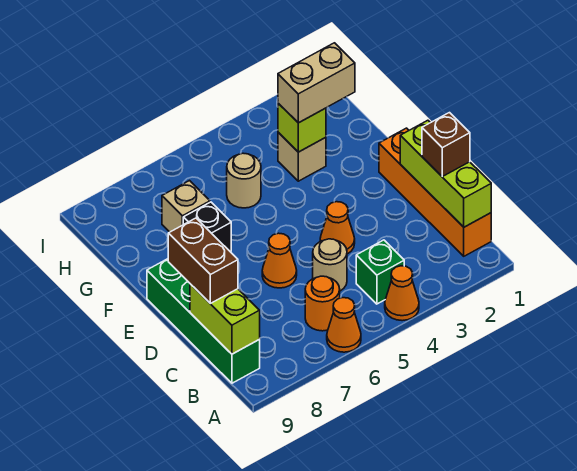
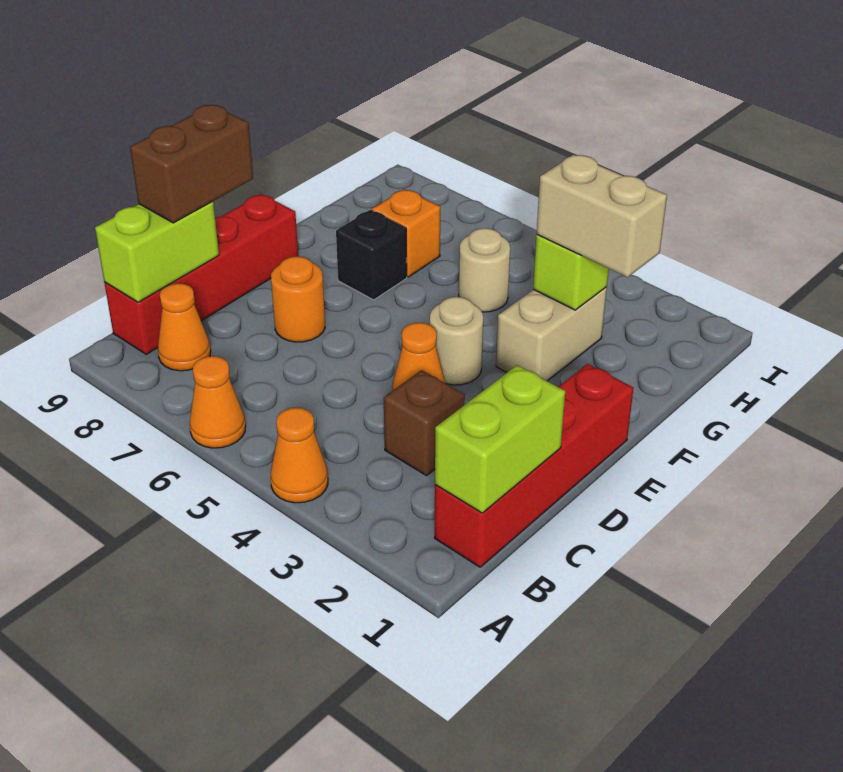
orange brick B1:E1 level 1 -> red brick B1:E1 level 1
lime brick B1:D1 level 2 -> lime brick B1:C1 level 2
green brick B4 level 1 -> none
orange round brick B6 level 1 -> orange round brick D7 level 1
green brick B9:E9 level 1 -> red brick B9:E9 level 1
brown brick C1 level 3 -> brown brick C3 level 1
tan round brick C5 level 1 -> tan round brick E4 level 1
orange cone D6 level 1 -> orange cone B8 level 1
tan brick G3 level 1 -> tan brick F3:G3 level 1
tan brick G7 level 1 -> orange brick G7 level 1

